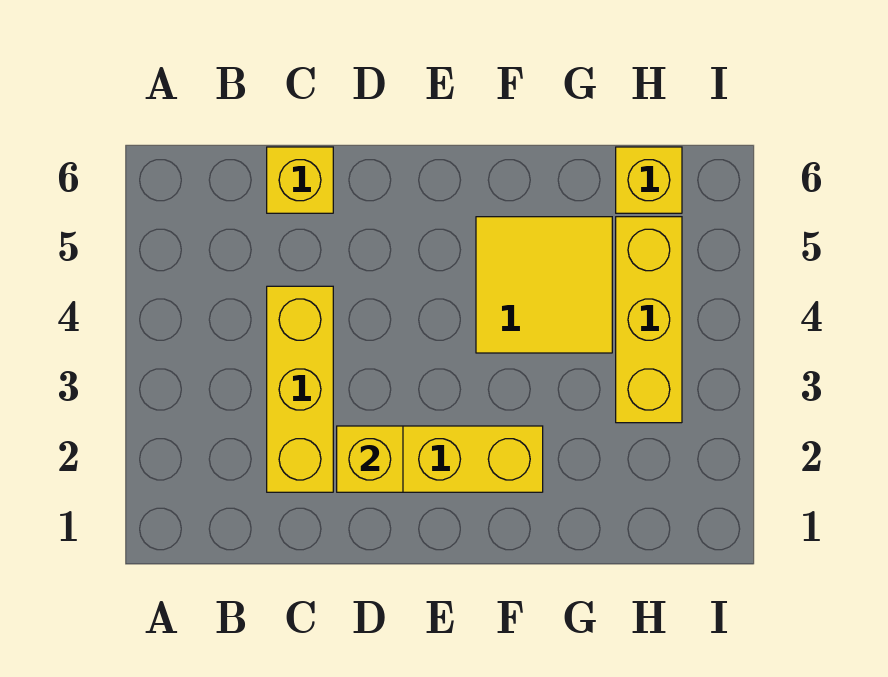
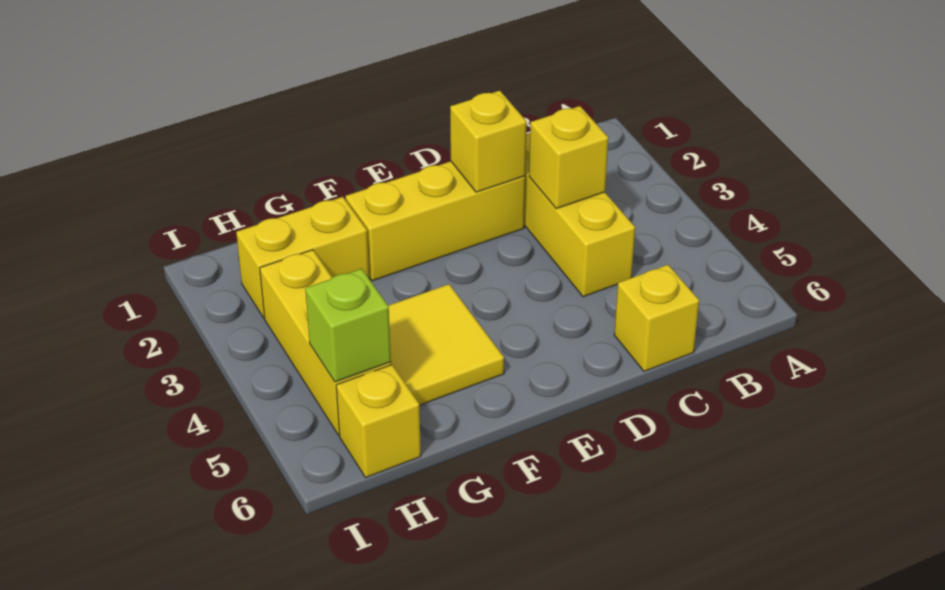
none -> yellow brick C3 level 2
none -> yellow brick G2:H2 level 1
none -> lime brick H5 level 2

